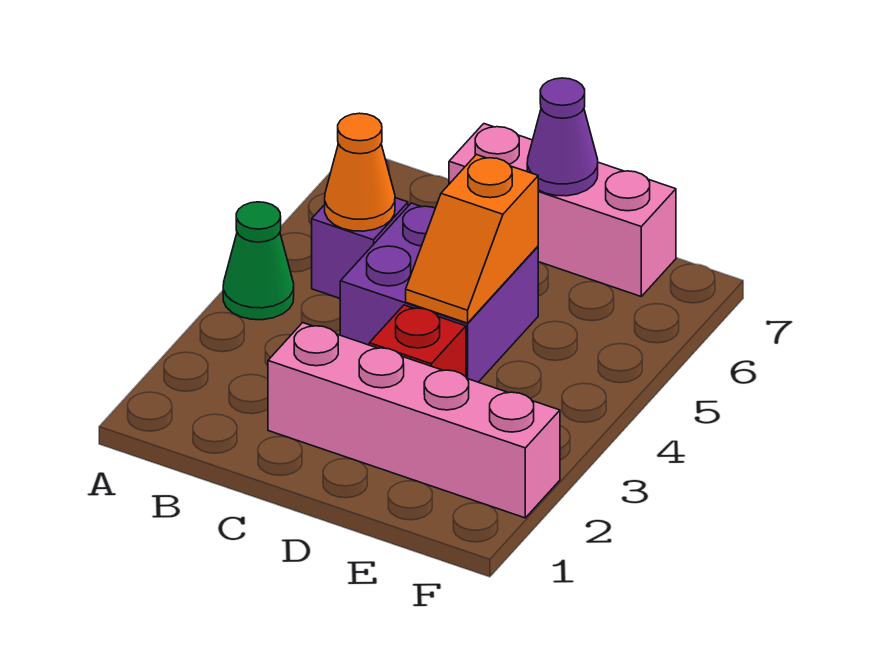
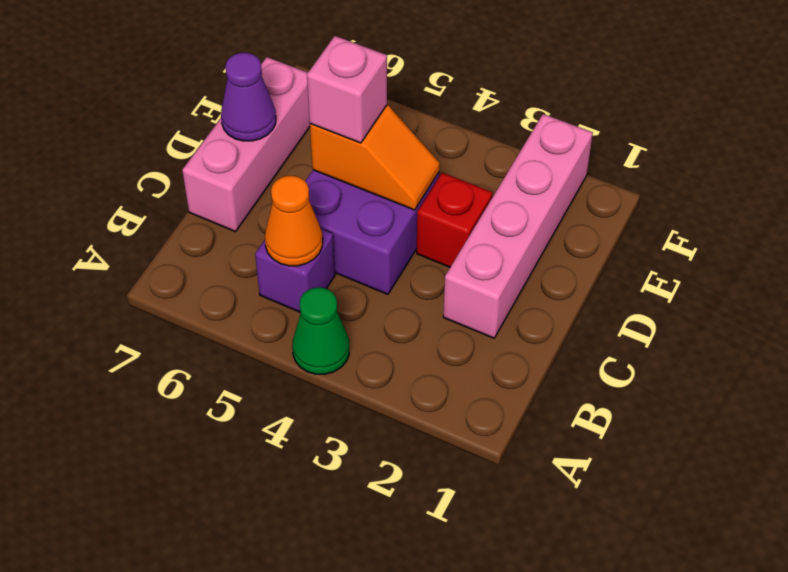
none -> pink brick D5 level 3

